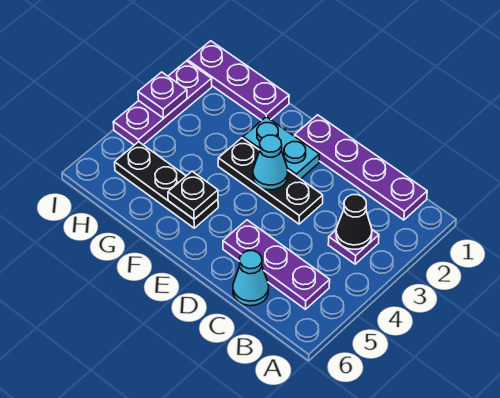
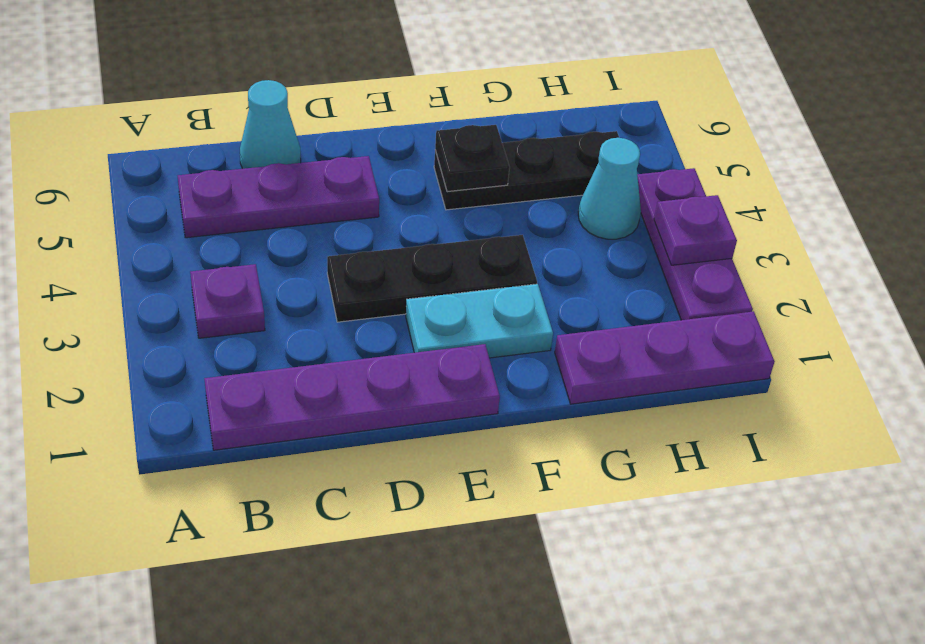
black cone B3 level 2 -> none
cyan cone E3 level 2 -> cyan cone H4 level 1

